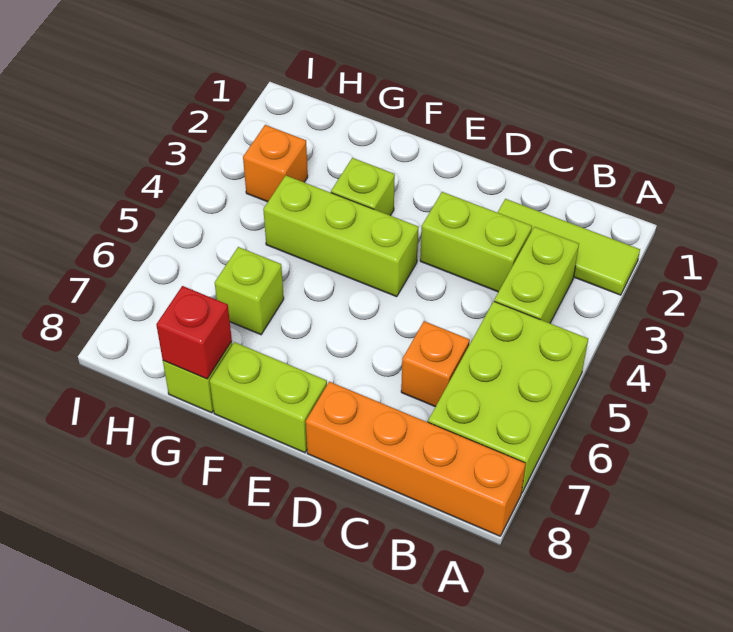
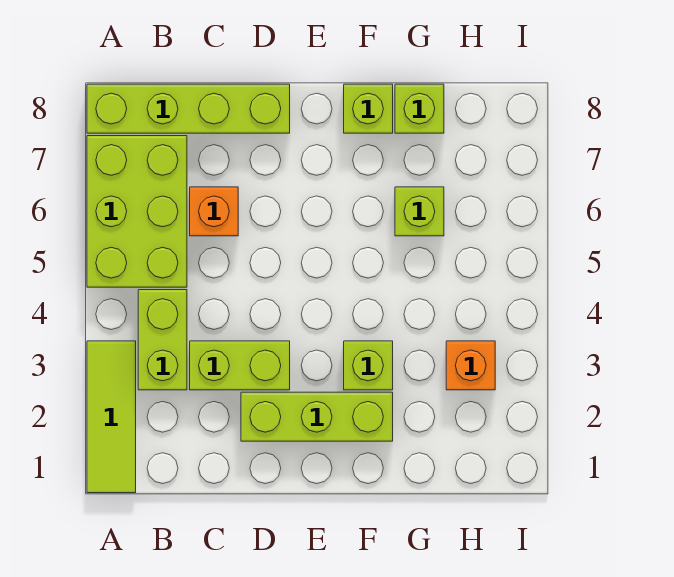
lime tile A2:C2 level 1 -> lime tile A1:A3 level 1
orange brick A8:D8 level 1 -> lime brick A8:D8 level 1
lime brick E4:G4 level 1 -> lime brick D2:F2 level 1
lime brick E8:F8 level 1 -> lime brick F8 level 1
red brick G8 level 2 -> none

